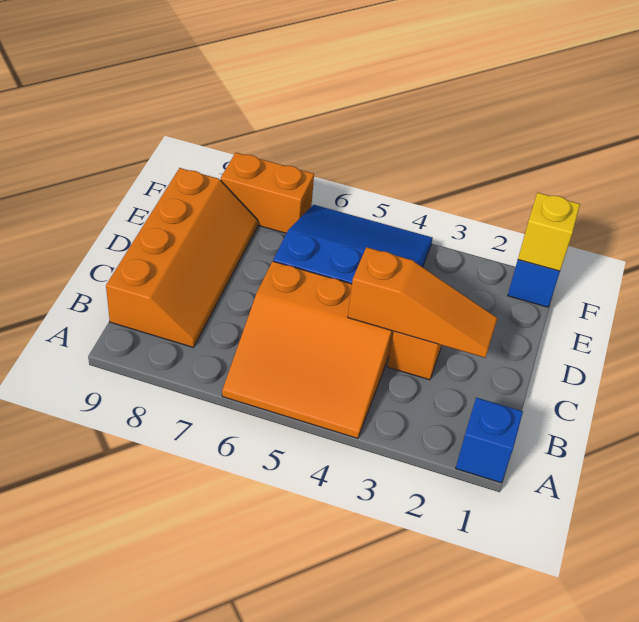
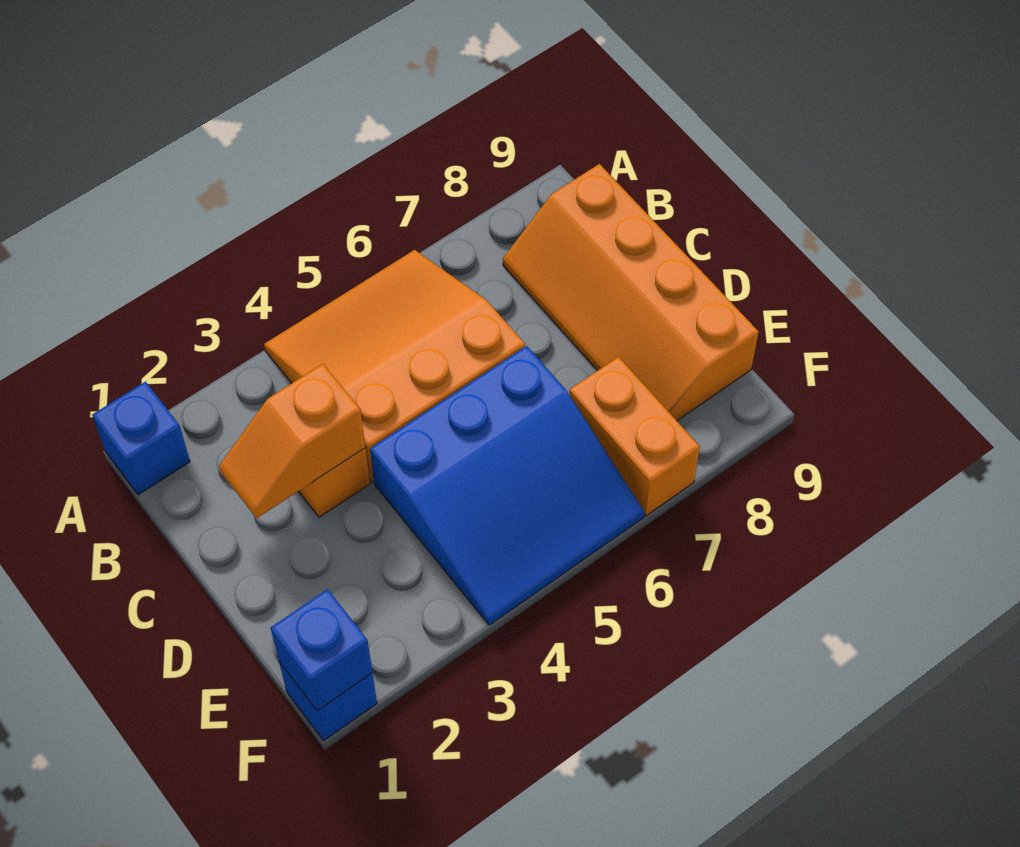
orange slope C2:C4 level 2 top 4 -> orange slope C2:C3 level 2 top 3
yellow brick F1 level 2 -> blue brick F1 level 2
orange brick F7:F8 level 1 -> orange brick E7:F7 level 1

